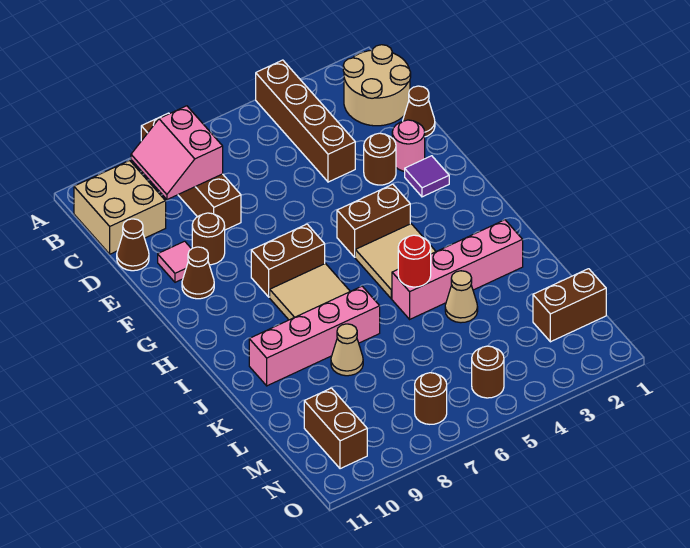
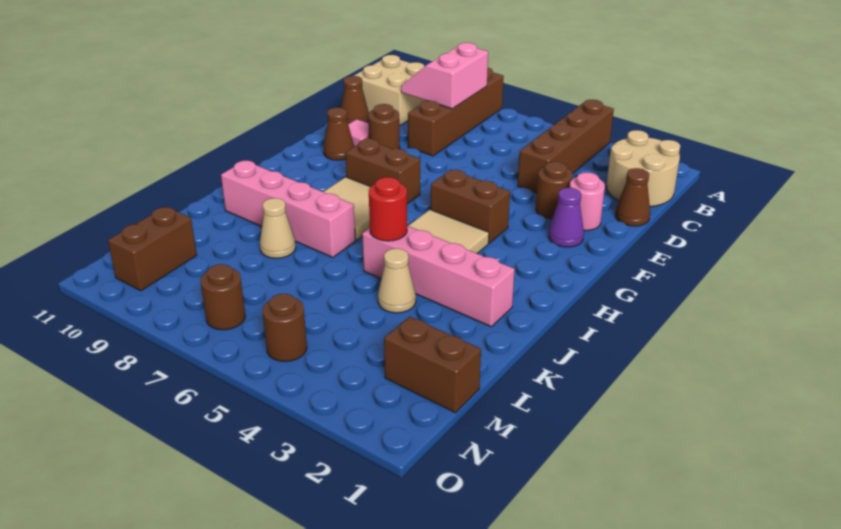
purple tile F2 level 1 -> purple cone F2 level 1

